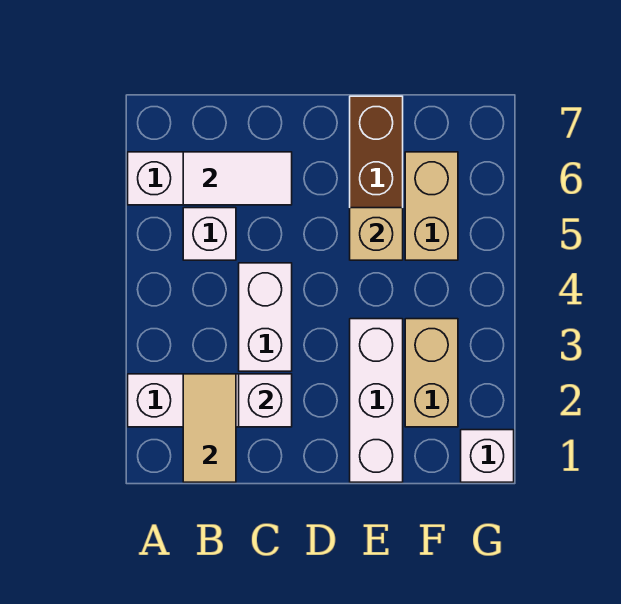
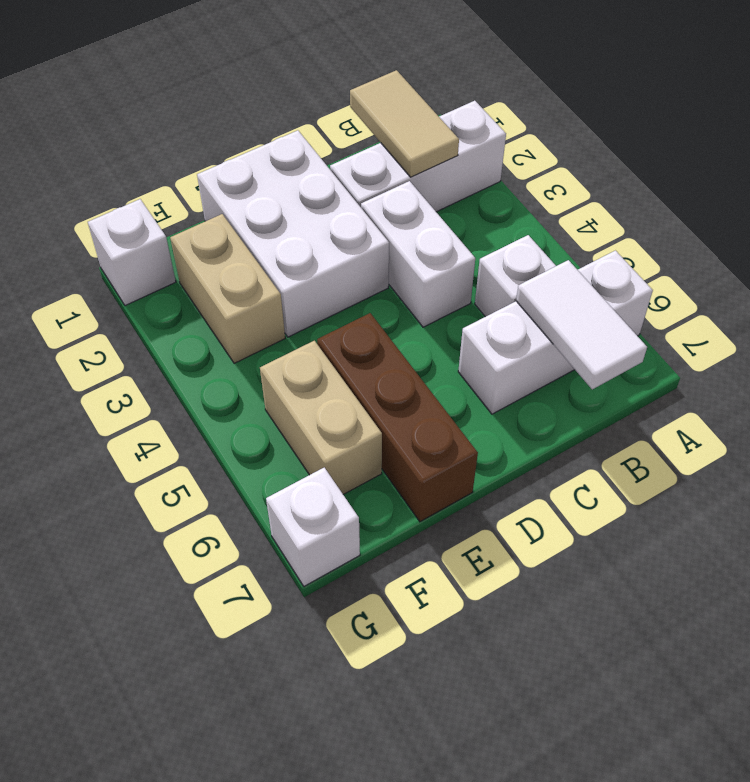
white tile B6:C6 level 2 -> white tile B6:B7 level 2
white brick C2 level 2 -> white brick G7 level 1
white brick E1:E3 level 1 -> white brick D1:E3 level 1
tan brick E5 level 2 -> none

